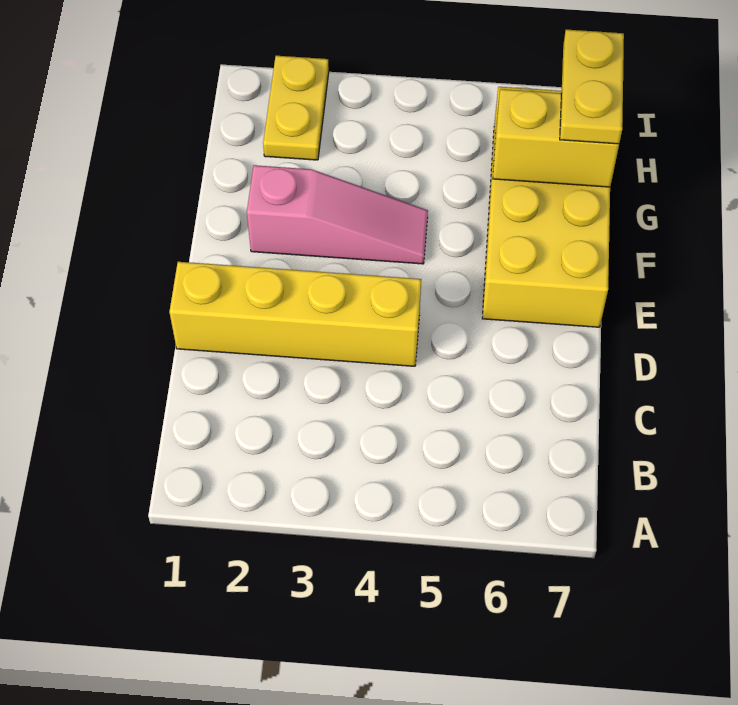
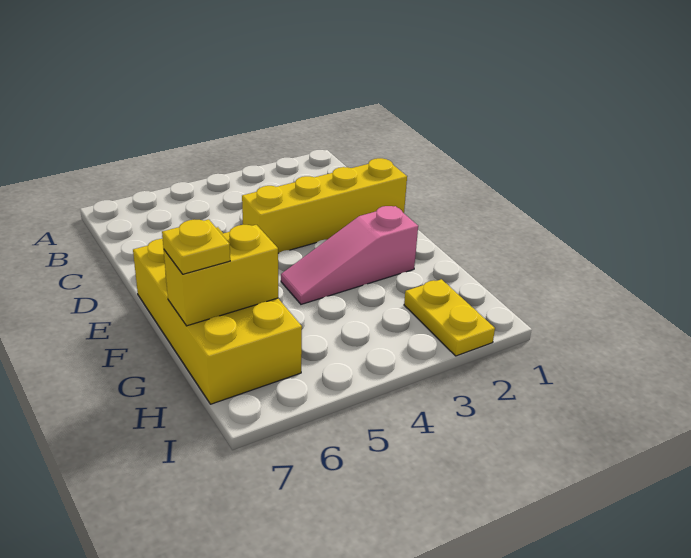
yellow plate G7:H7 level 3 -> yellow plate G7 level 3

